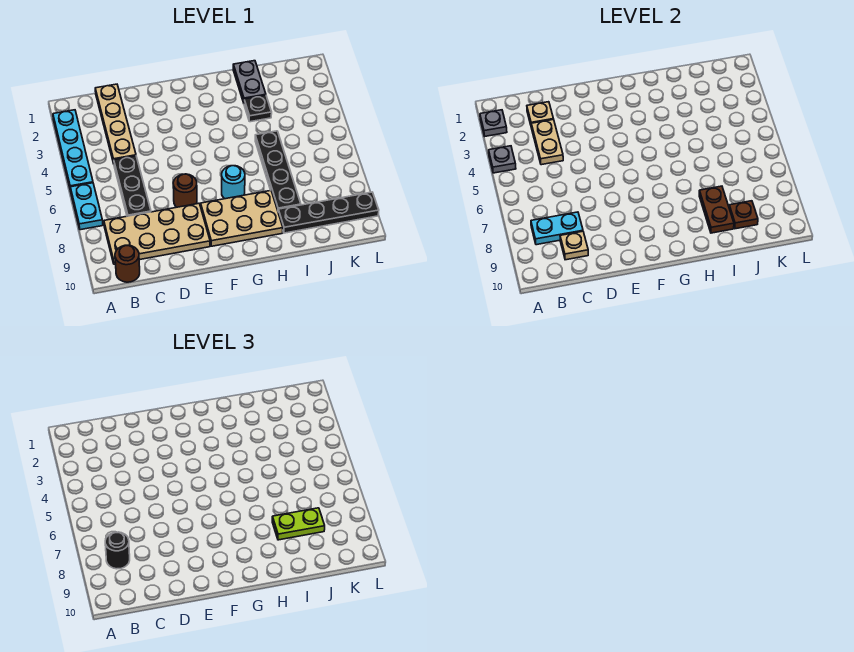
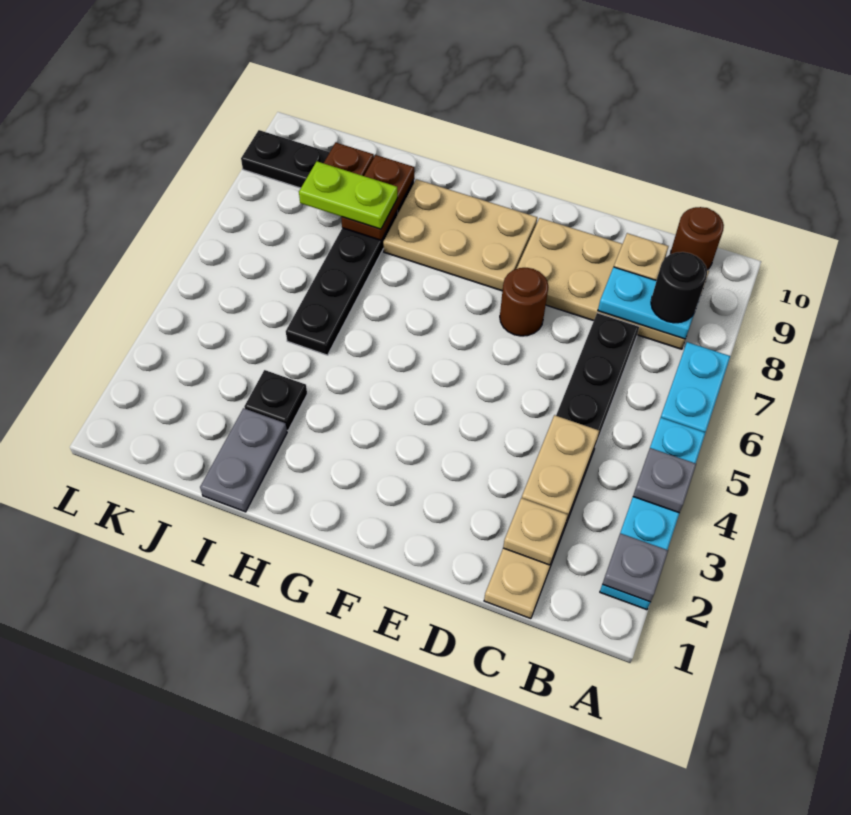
cyan round brick G7 level 1 -> none

